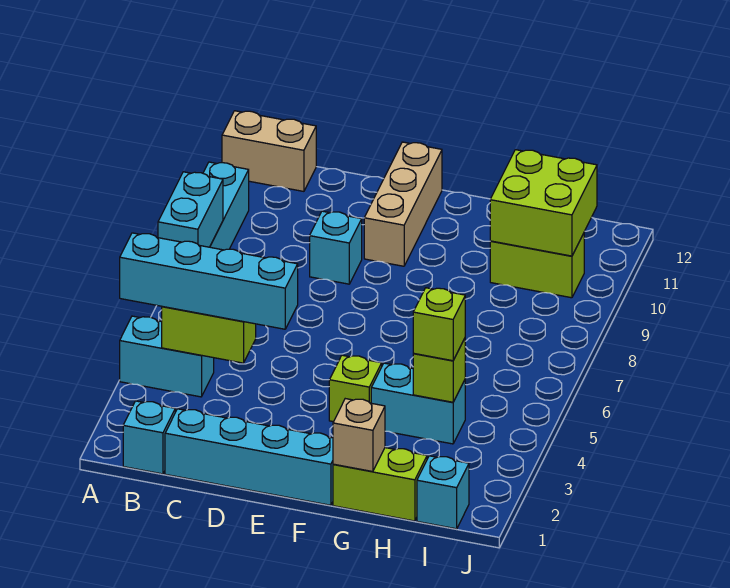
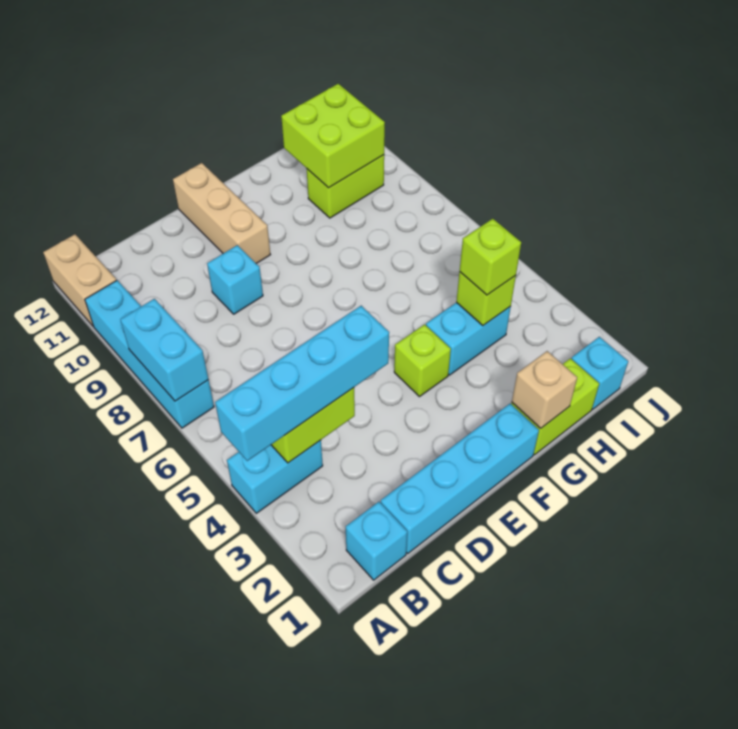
tan brick A12:B12 level 1 -> tan brick A11:A12 level 1

